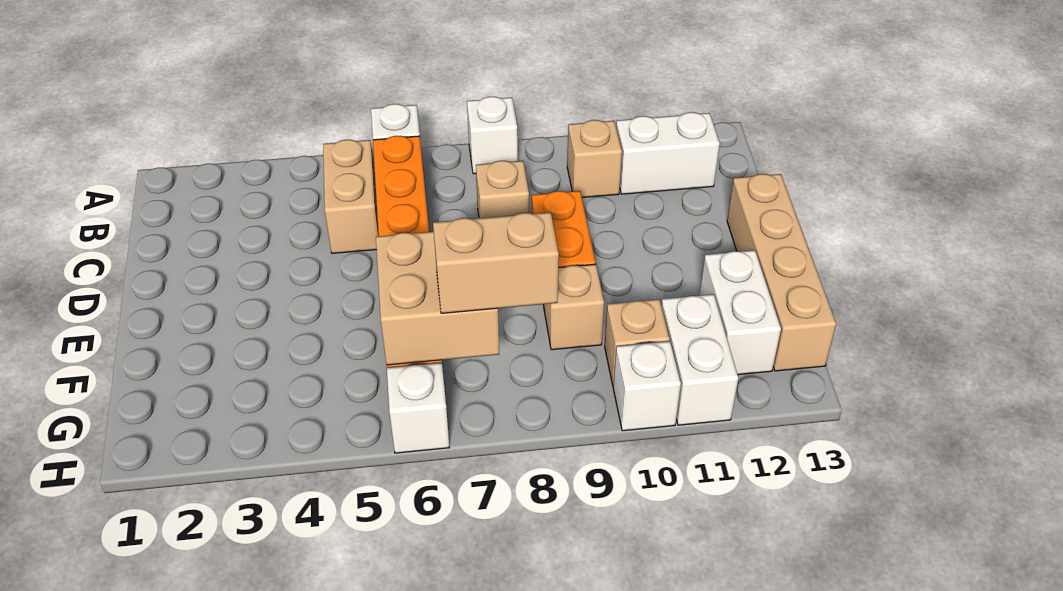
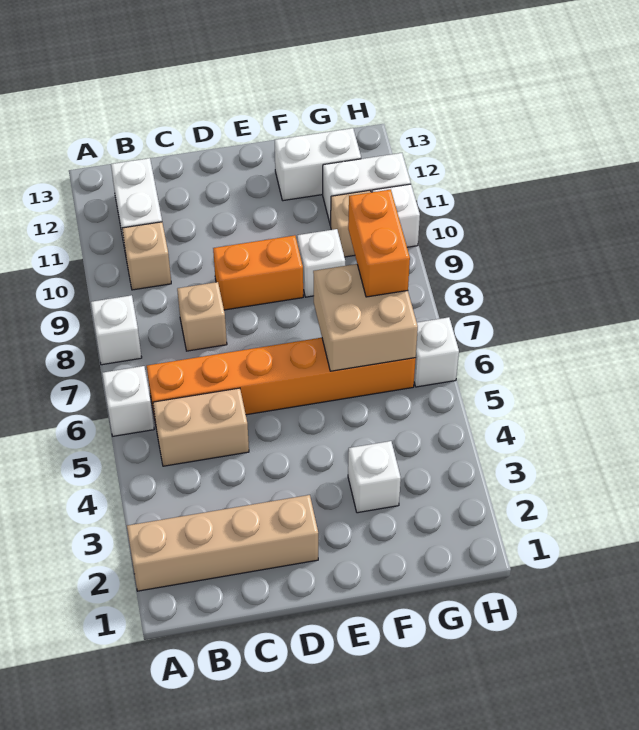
tan brick D13:G13 level 1 -> tan brick A2:D2 level 1
none -> white brick F3 level 1
tan brick F9 level 1 -> white brick F9 level 1
tan brick G7:G8 level 3 -> orange brick G7:G8 level 3

